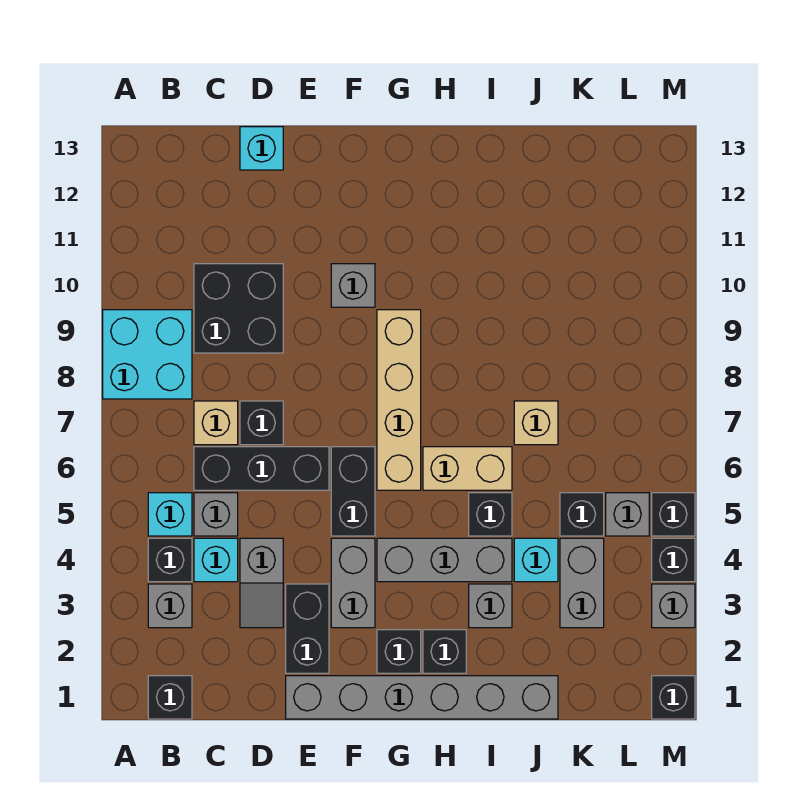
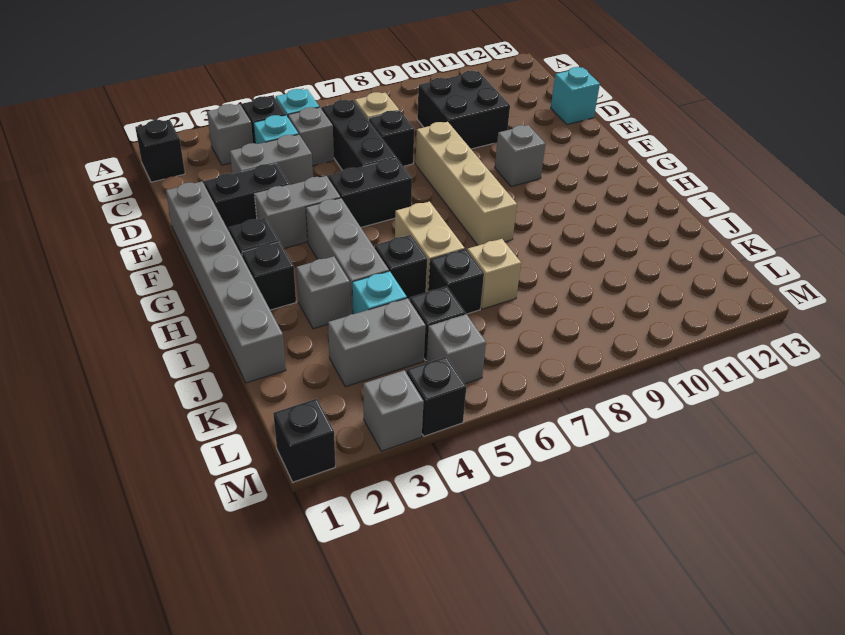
cyan brick A8:B9 level 1 -> none
grey slope D3:D4 level 1 top 4 -> grey brick D3:D4 level 1
tan brick G6:G9 level 1 -> tan brick E8:H8 level 1
black brick M5 level 1 -> black brick J6 level 1

